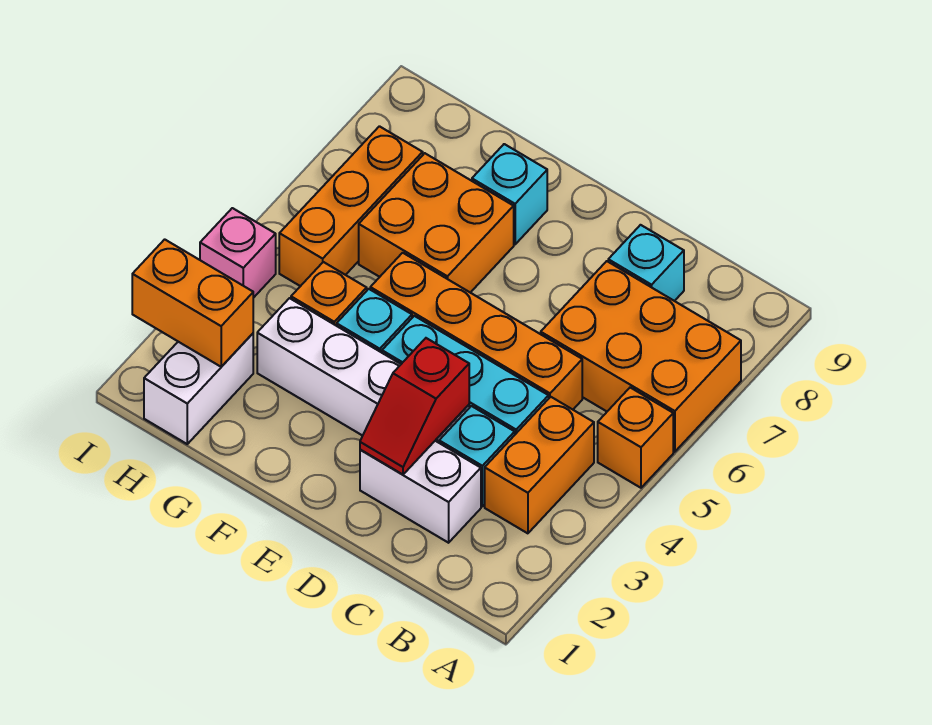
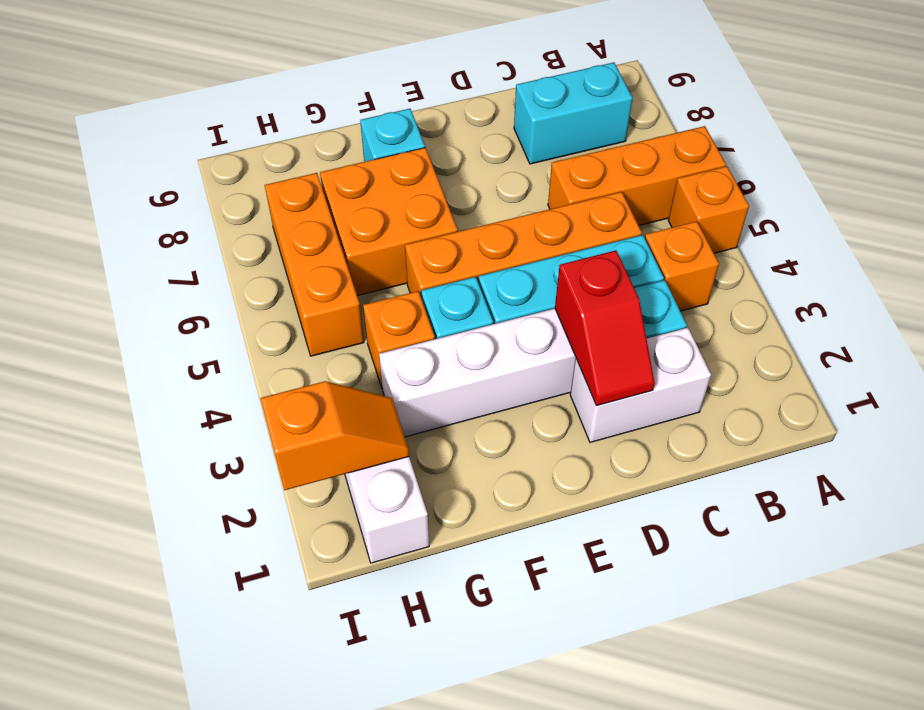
orange brick A6:C7 level 1 -> orange brick A6:C6 level 1
orange brick B3:B4 level 1 -> orange brick B4 level 1
cyan brick C8 level 1 -> cyan brick B8:C8 level 1
orange brick H2:I2 level 2 -> orange slope H2:I2 level 2 top I
pink brick I4 level 1 -> none

